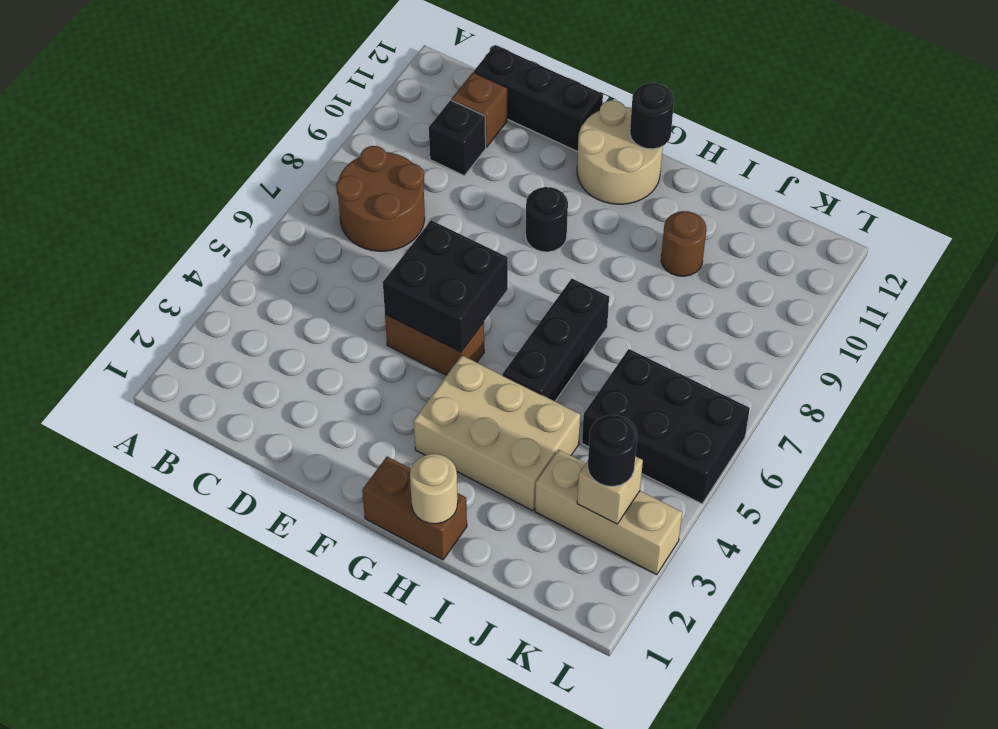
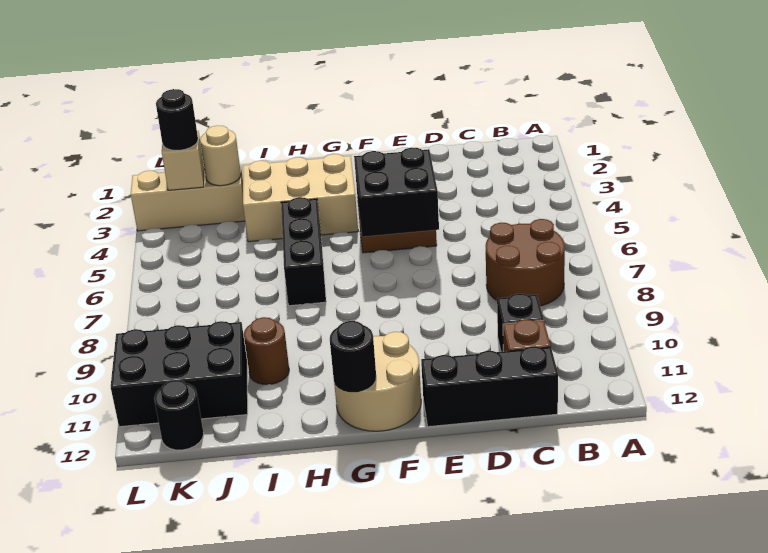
black round brick F9 level 1 -> black round brick K12 level 1
brown brick G1:H1 level 1 -> none
tan round brick H1 level 2 -> tan round brick J3 level 2
black brick J5:L6 level 1 -> black brick J10:L11 level 1

